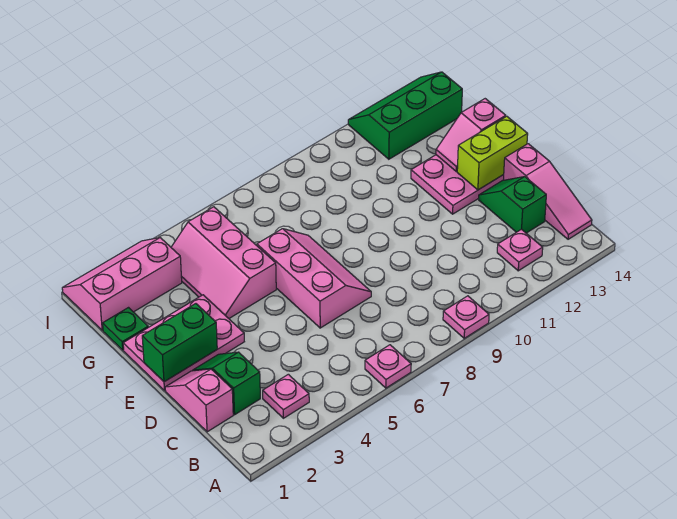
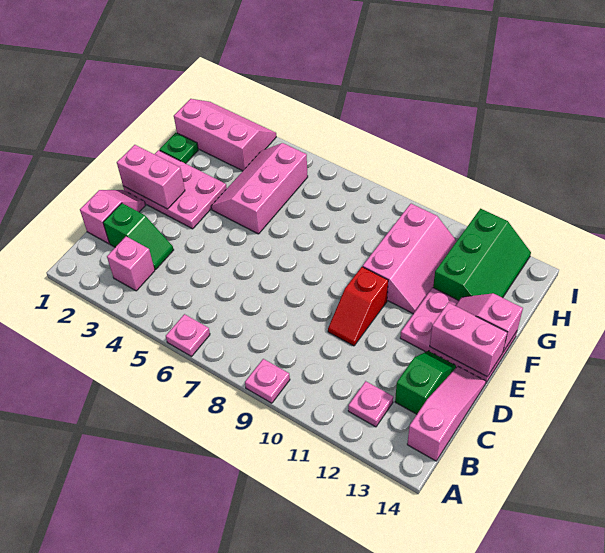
pink plate B3 level 1 -> pink brick B3 level 1
pink slope B14:D14 level 1 top D -> pink slope B14:D14 level 1 top B
green slope C2:D2 level 1 top C -> green slope C2:C3 level 1 top 2
pink slope D6:F7 level 1 top 6 -> pink slope F10:H11 level 1 top 10
none -> red slope D10:E10 level 1 top E
green brick E1:E2 level 2 -> pink brick E1:E2 level 2
lime brick E13:E14 level 2 -> pink brick E13:E14 level 2
green slope H12:I14 level 1 top H -> green slope G12:I13 level 1 top 12

